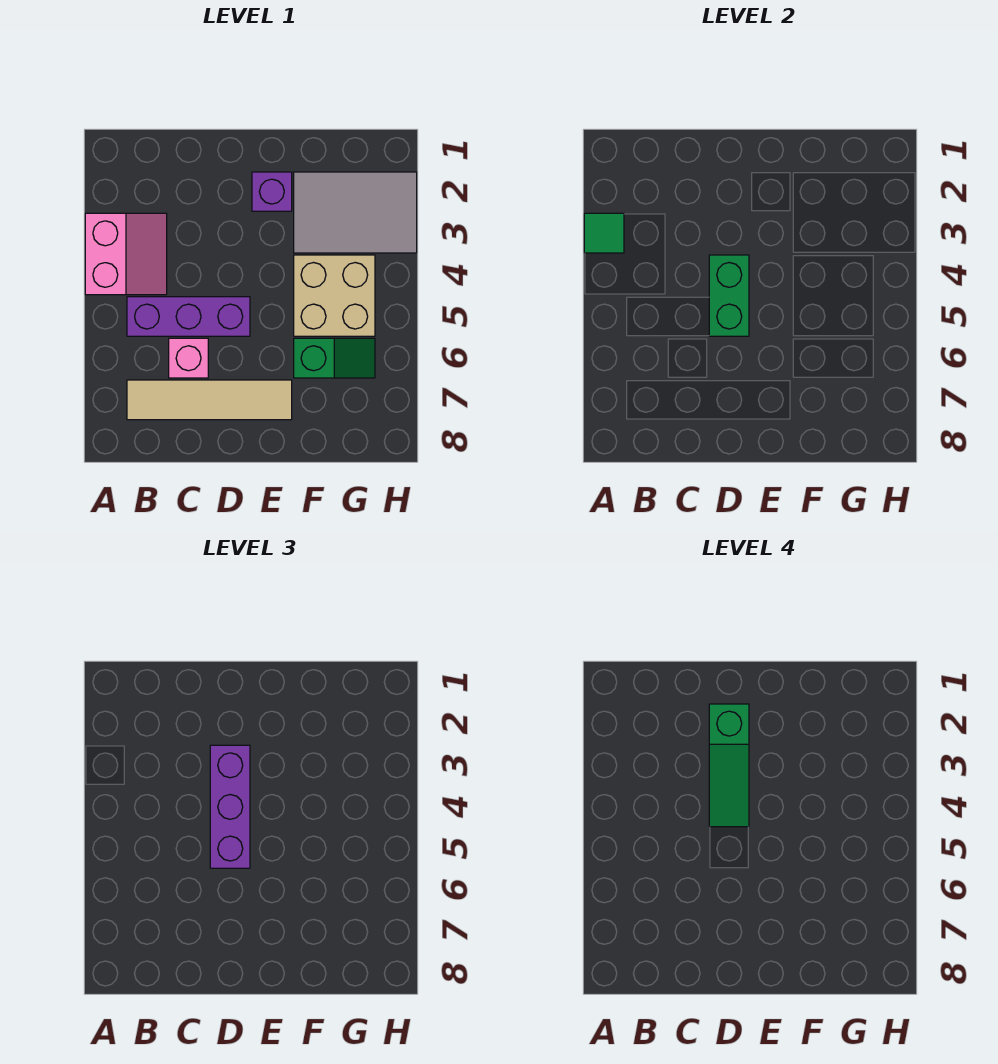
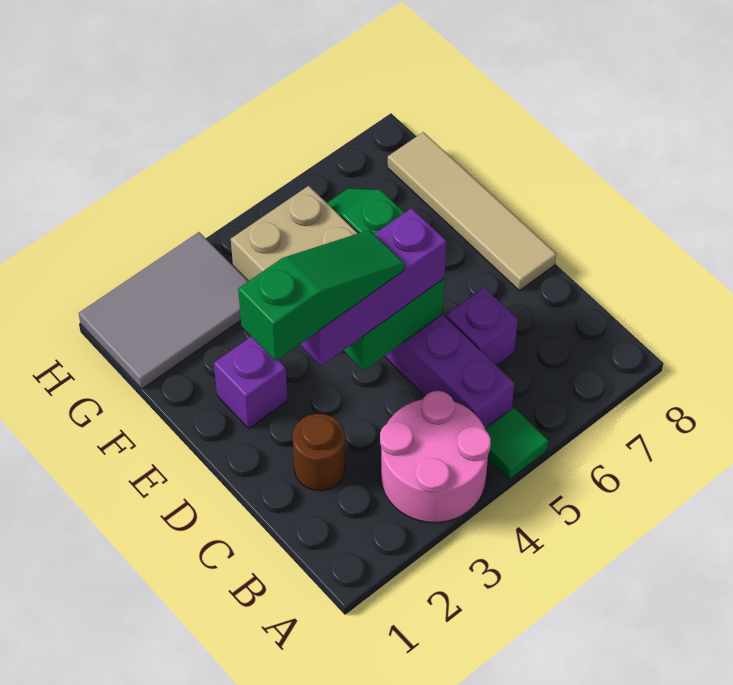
pink slope A3:B4 level 1 top A -> pink round brick A3:B4 level 1
green tile A3 level 2 -> green tile A5 level 1
tan tile B7:E7 level 1 -> tan tile D8:G8 level 1
none -> brown round brick C2 level 1
pink brick C6 level 1 -> purple brick C6 level 1
grey tile F2:H3 level 1 -> grey tile G1:H3 level 1

